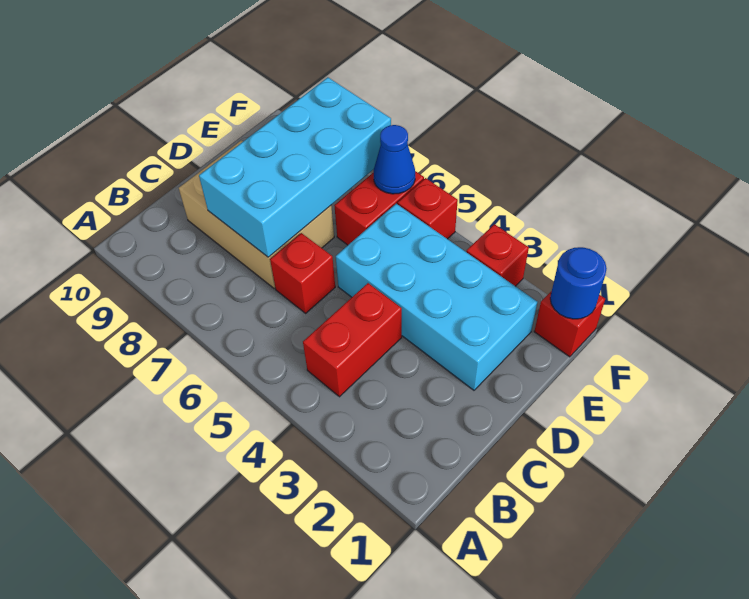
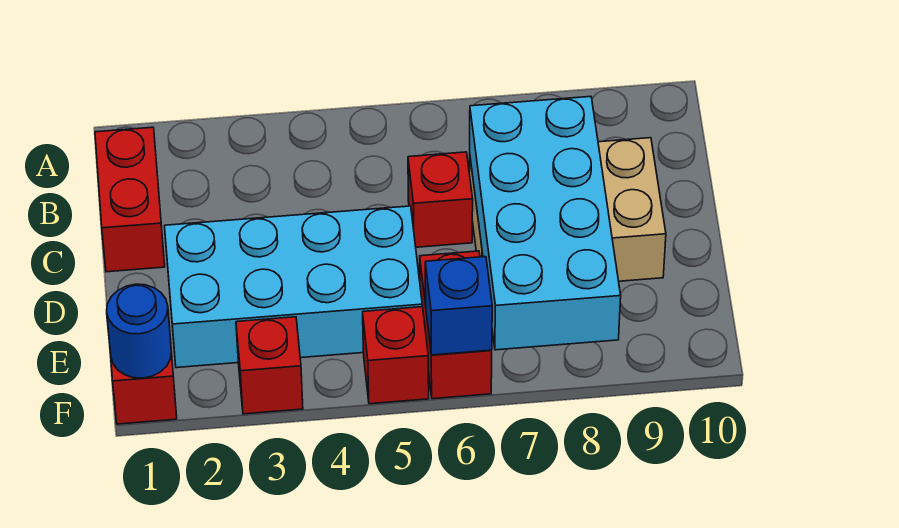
red brick B4:C4 level 1 -> red brick B1:C1 level 1
blue cone F6 level 2 -> blue brick F6 level 2

